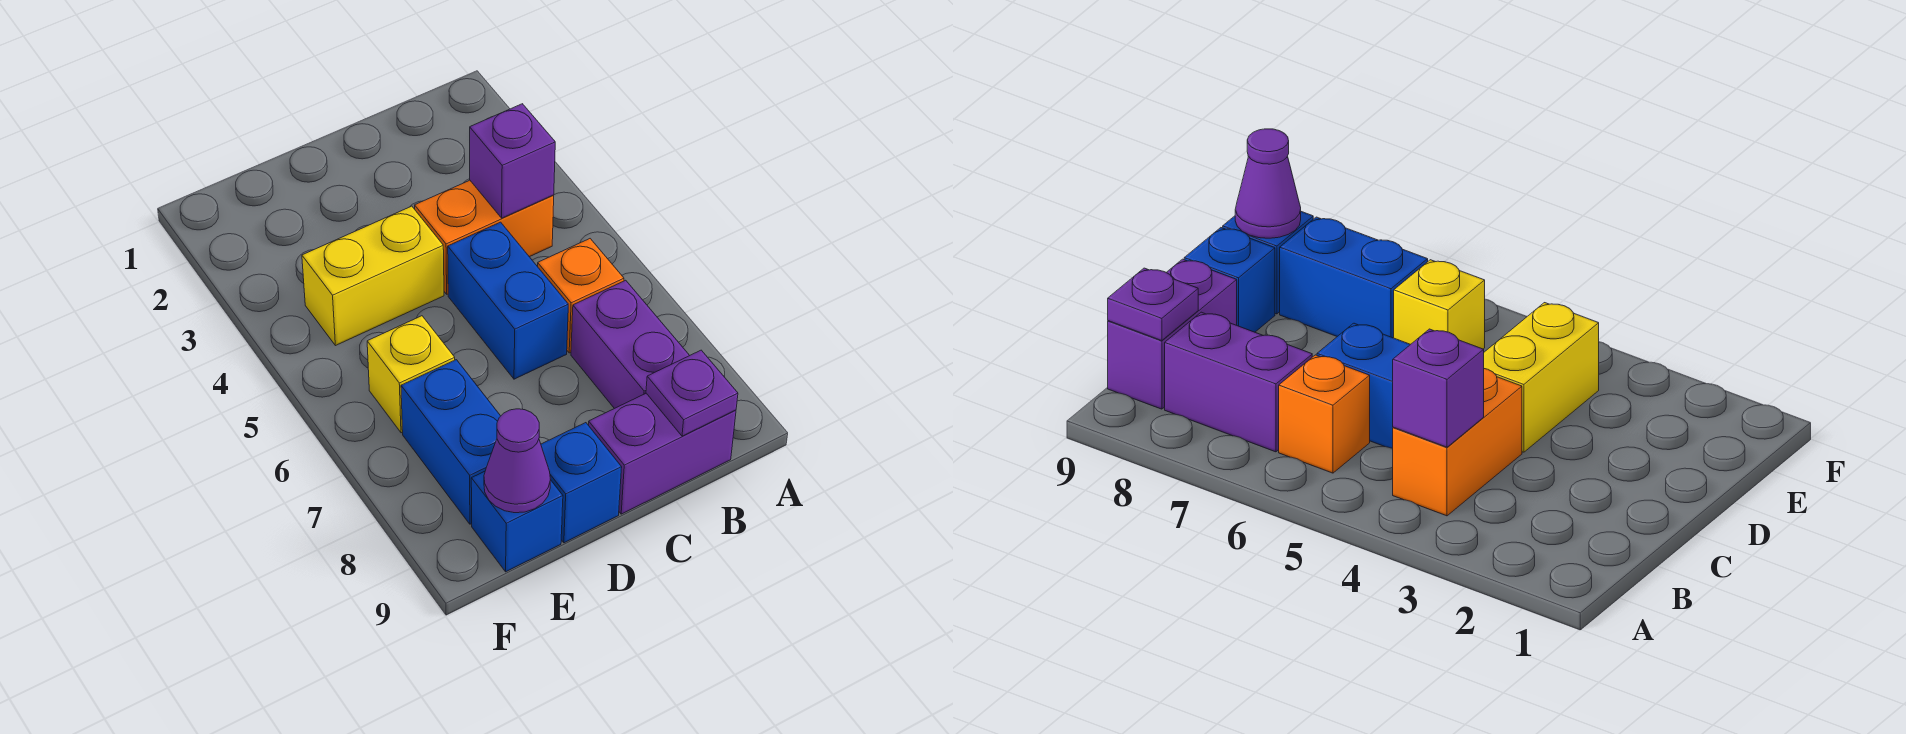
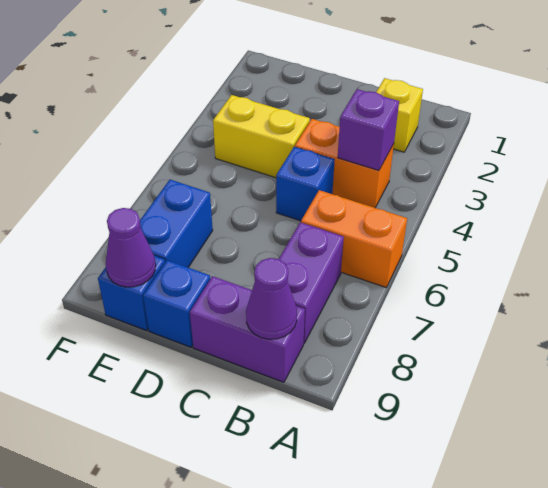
orange brick B6 level 1 -> orange brick A6:B6 level 1
purple plate B9 level 2 -> purple cone B9 level 2
blue brick C5:C6 level 1 -> blue brick C5 level 1
yellow brick E6 level 1 -> yellow brick B2 level 1

